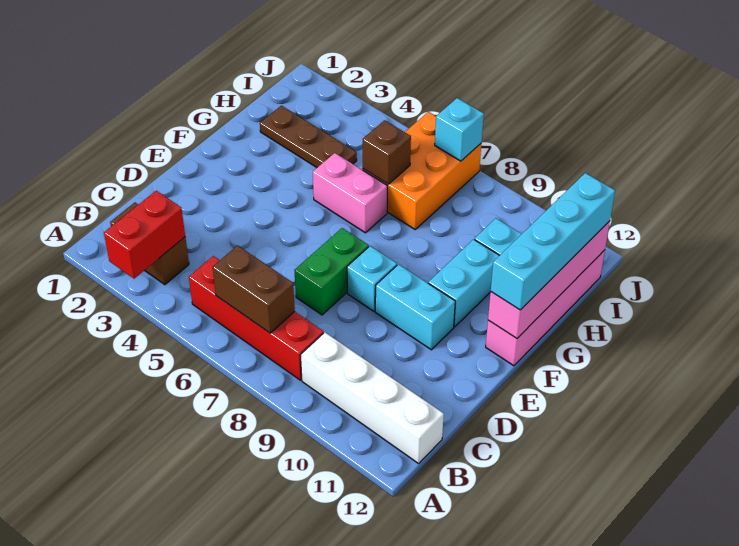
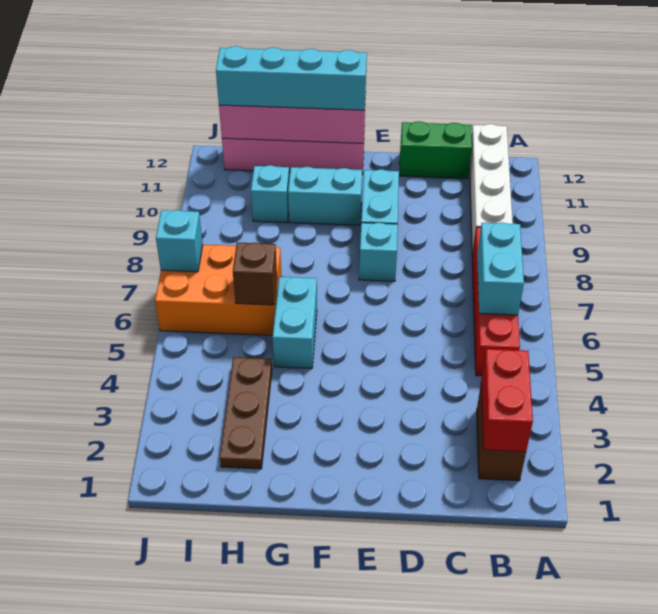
red brick A3:B3 level 2 -> red brick B2:B3 level 2
brown brick B6:B7 level 2 -> cyan brick B6:B7 level 2
green brick D7:E7 level 1 -> green brick C12:D12 level 1
pink brick G5:G6 level 1 -> cyan brick G5:G6 level 1

